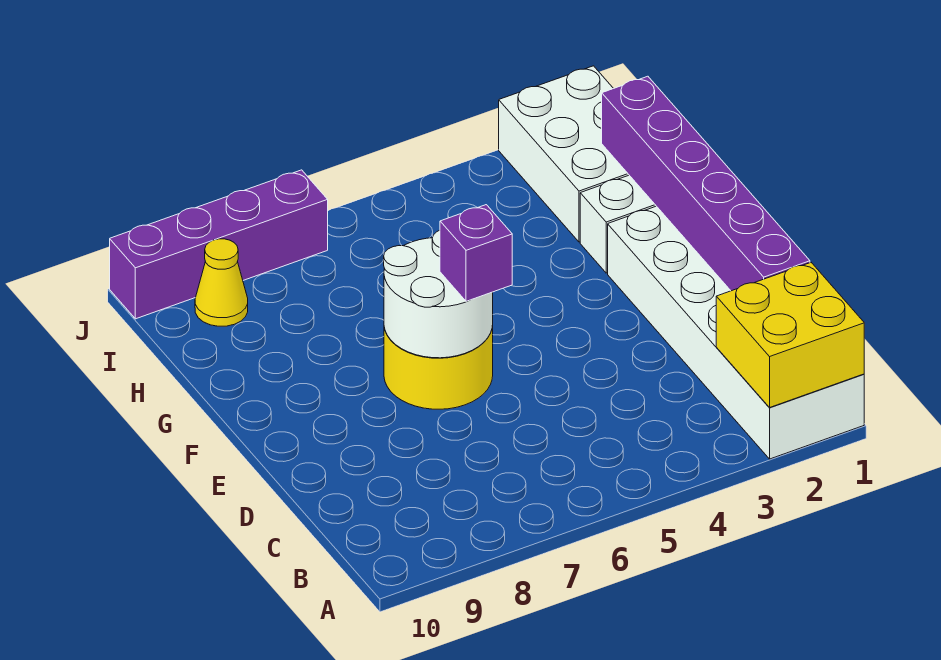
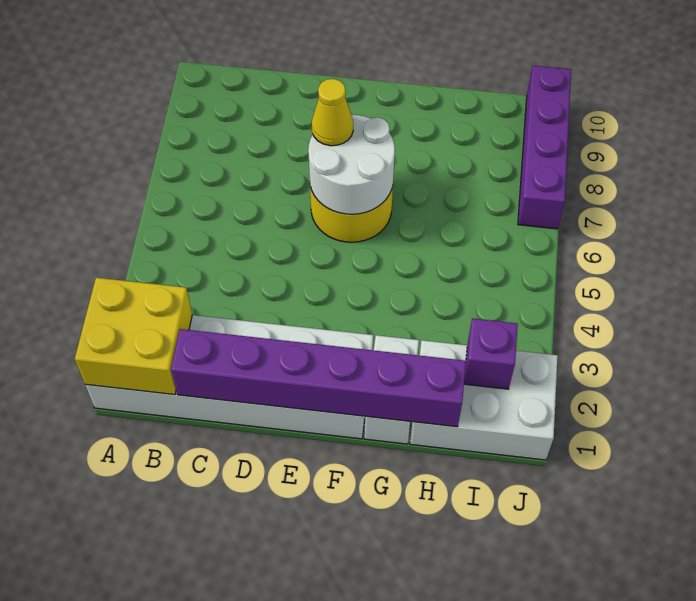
purple brick E6 level 3 -> purple brick I2 level 2
yellow cone I9 level 1 -> yellow cone E7 level 3

